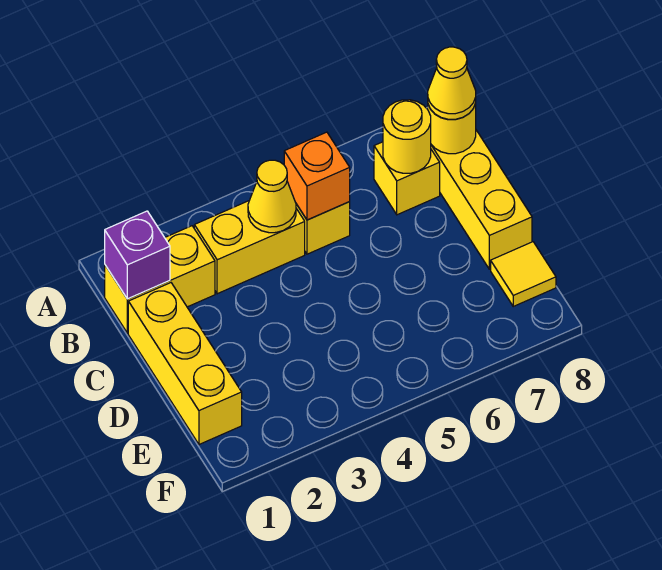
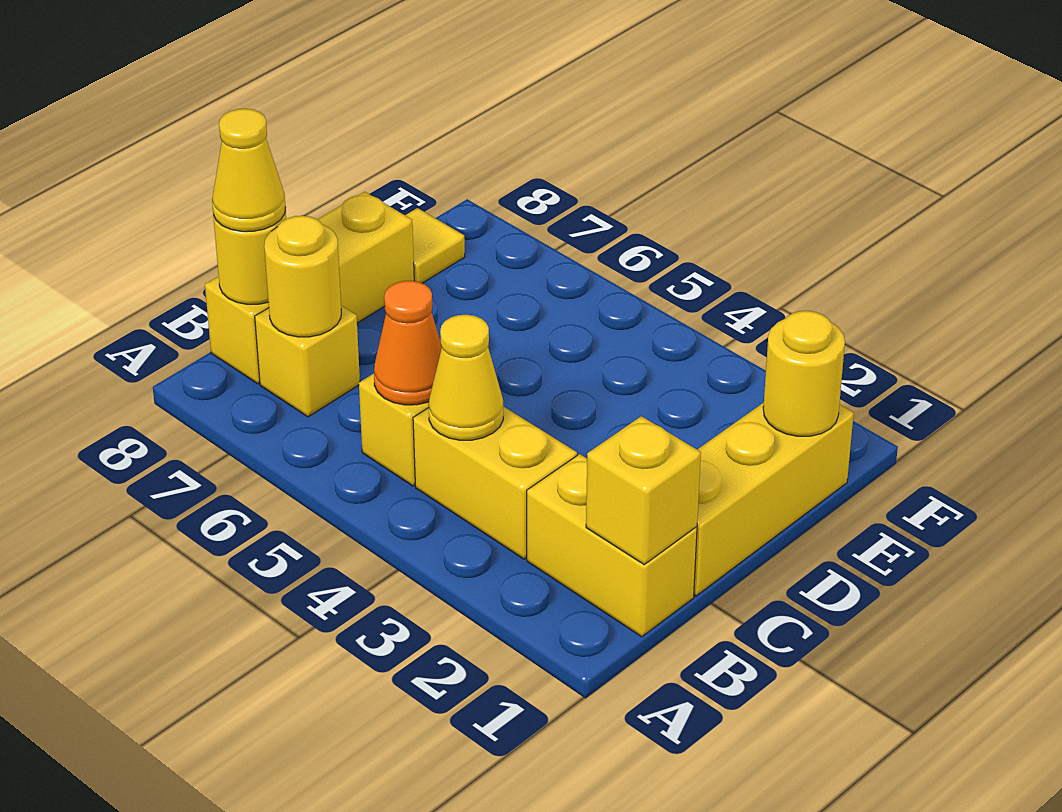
purple brick B1 level 2 -> yellow brick B1 level 2
orange brick B5 level 2 -> orange cone B5 level 2
none -> yellow round brick E1 level 2

